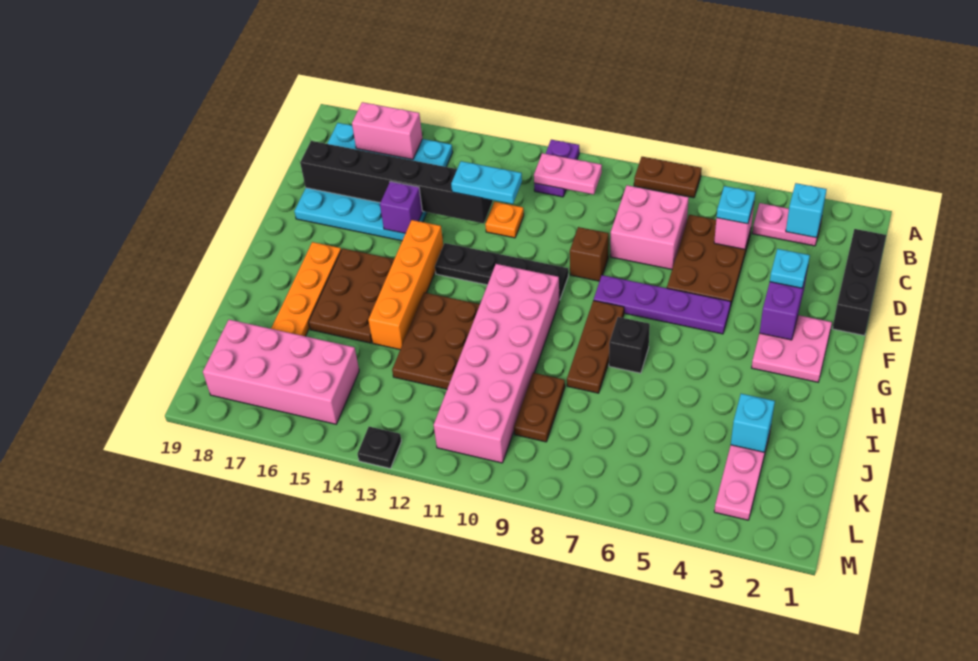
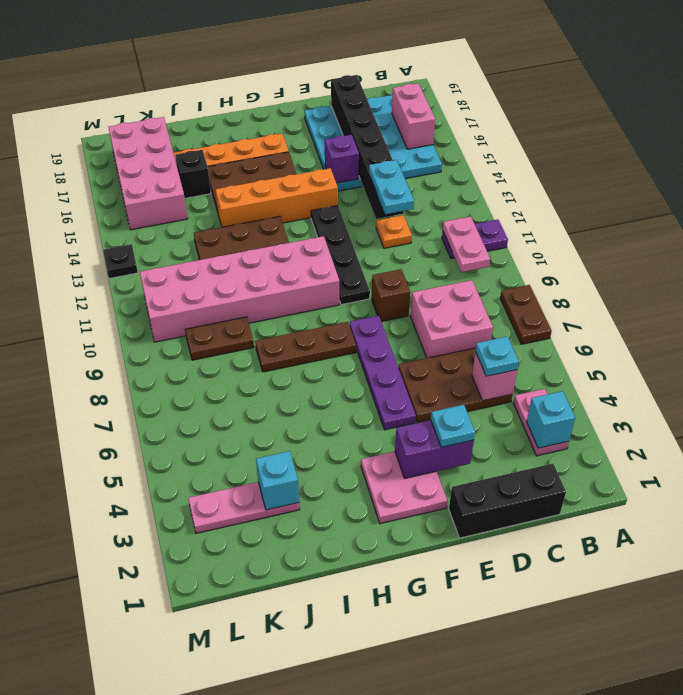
black brick H7 level 1 -> black brick J16 level 1

